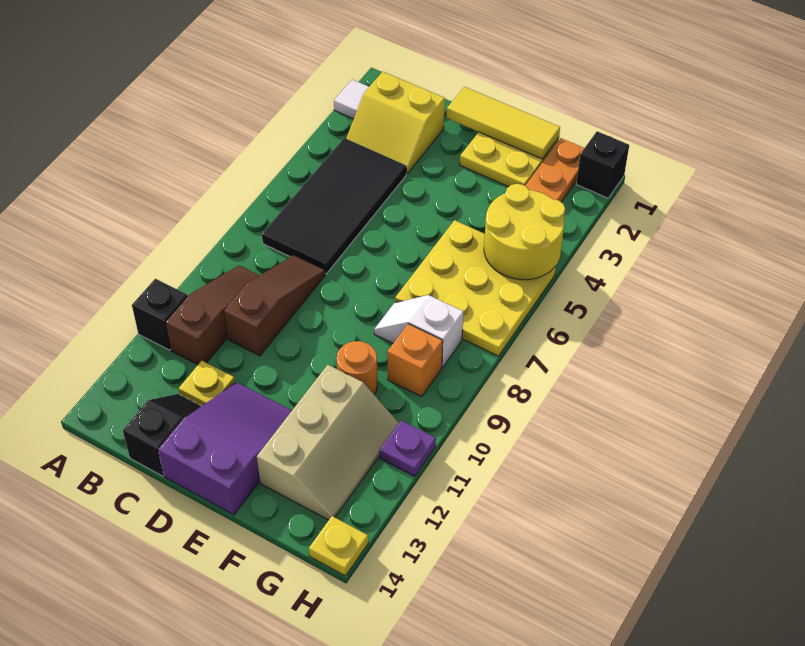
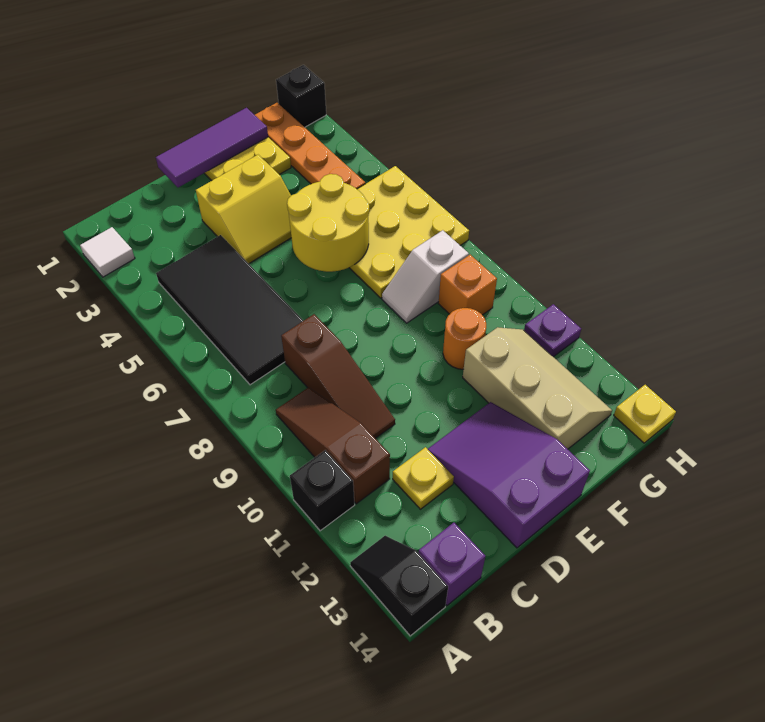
yellow slope B2:C3 level 1 top 2 -> yellow slope D3:E4 level 1 top 3
none -> purple brick B14 level 1
brown slope C8:C10 level 1 top 10 -> brown slope C8:C10 level 1 top 8
black slope C13:C14 level 1 top 14 -> black slope A13:A14 level 1 top 14
yellow tile D1:F1 level 2 -> purple tile D1:F1 level 2
yellow round brick G4:H5 level 2 -> yellow round brick E5:F6 level 2

